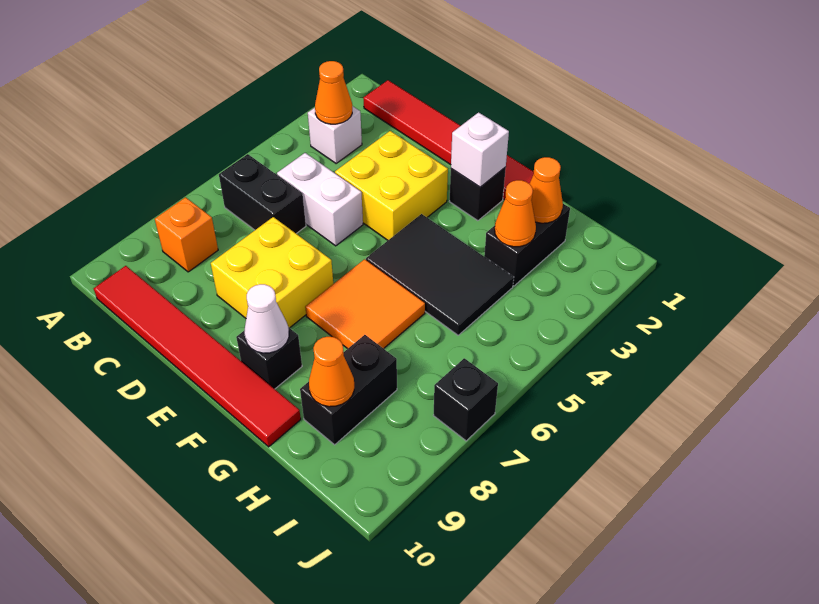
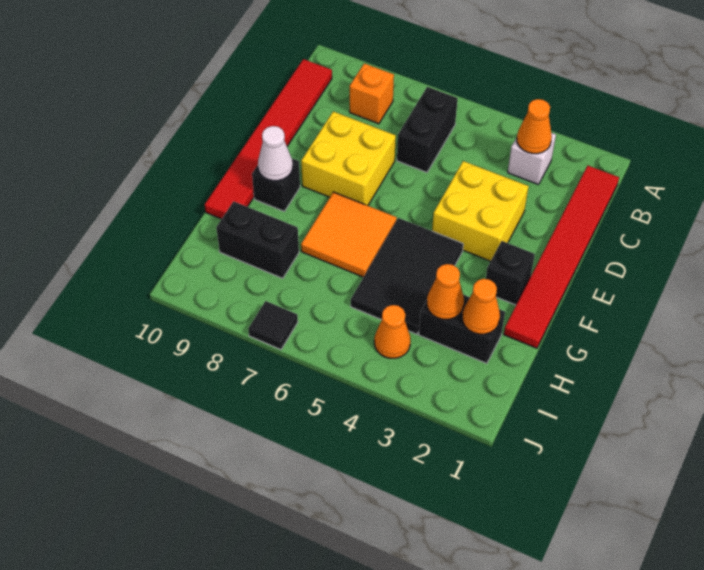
white brick C5:D5 level 1 -> none
white brick F2 level 2 -> none
orange cone H9 level 2 -> orange cone I4 level 1
black brick J7 level 1 -> black tile J7 level 1

